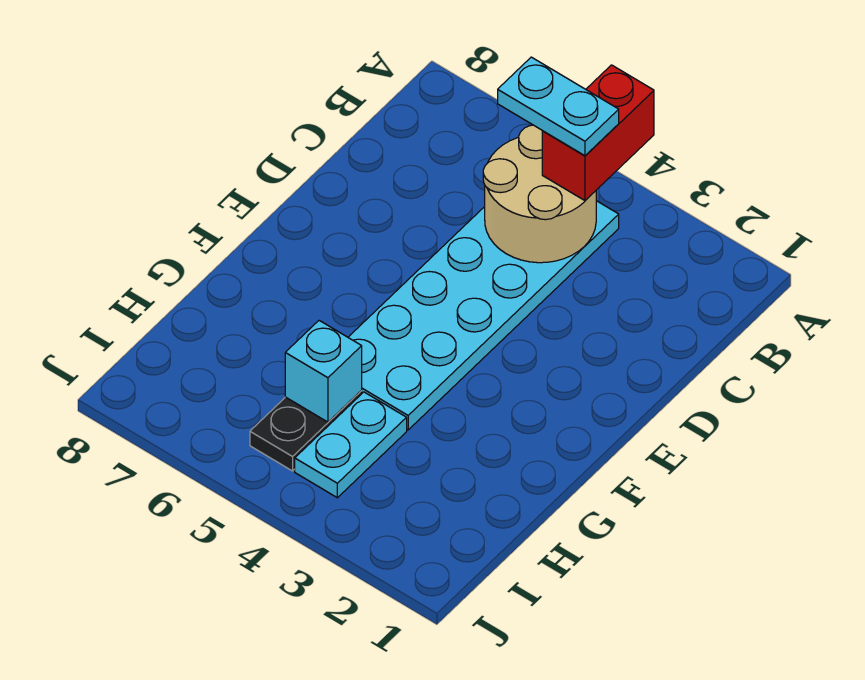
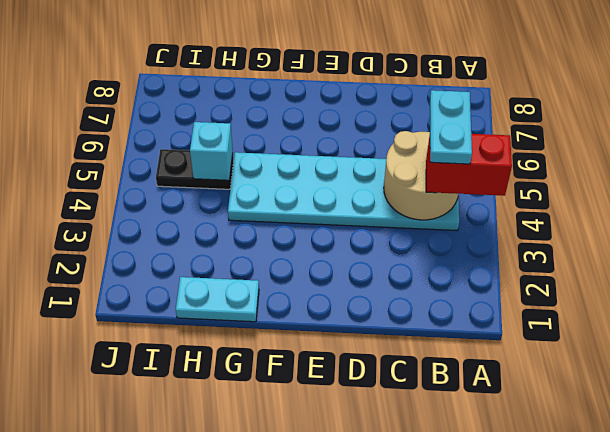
cyan plate H4:I4 level 1 -> cyan plate G1:H1 level 1

